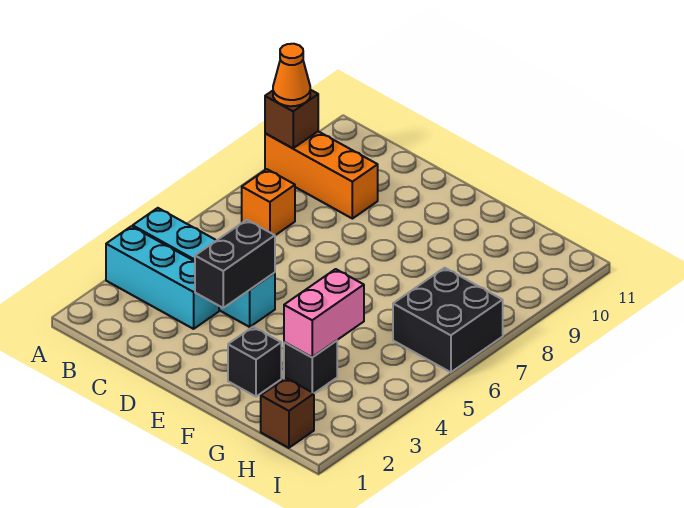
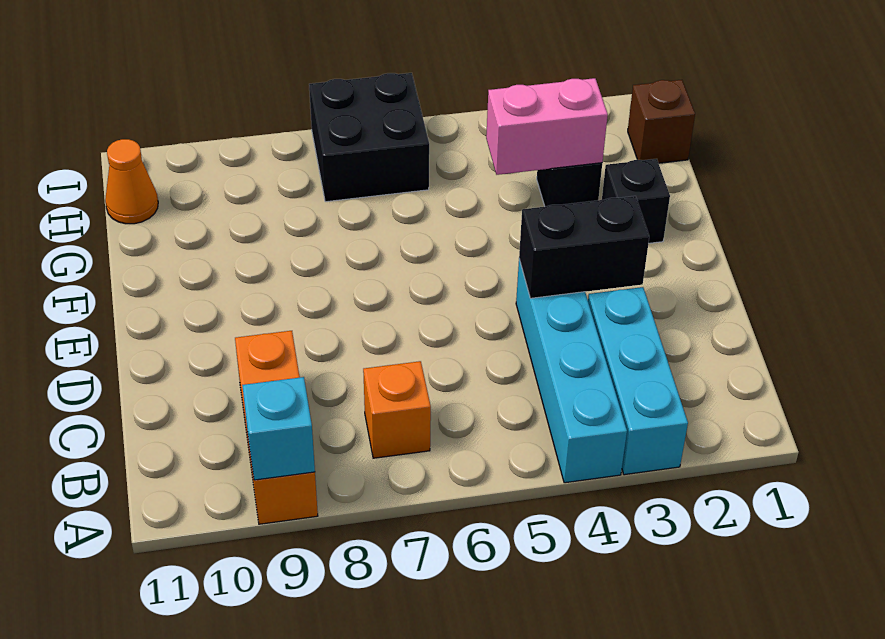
brown brick A9 level 2 -> cyan brick A9 level 2
orange cone A9 level 3 -> orange cone H11 level 1

